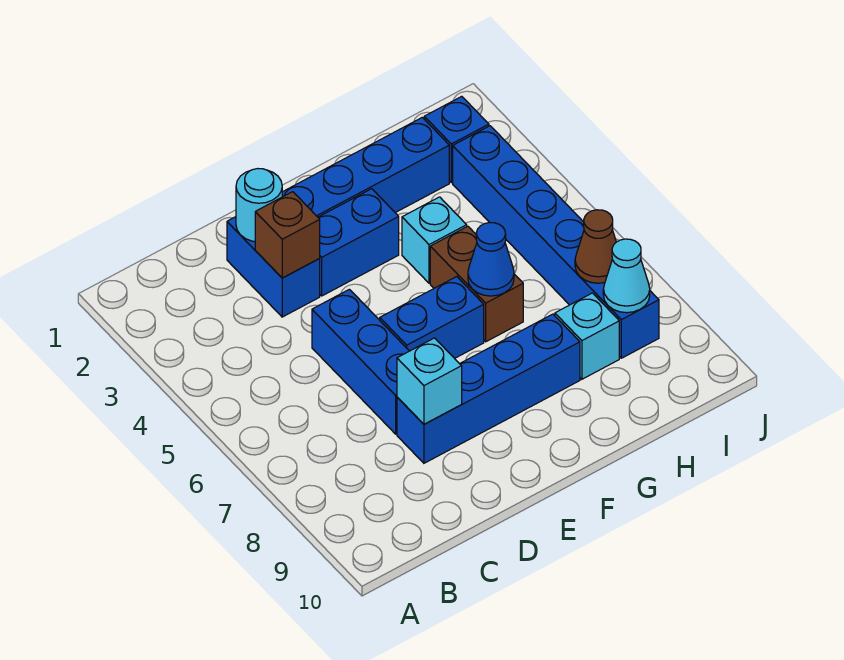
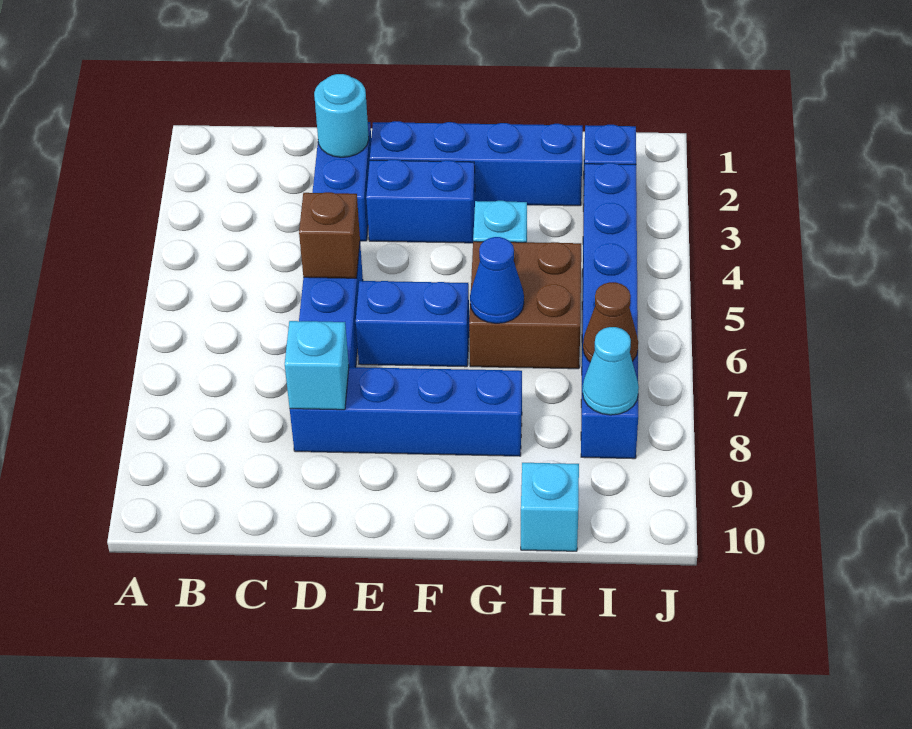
brown brick D3 level 2 -> brown brick D5 level 2
brown brick G5:G6 level 1 -> brown brick G5:H6 level 1
cyan brick H8 level 1 -> cyan brick H10 level 1

